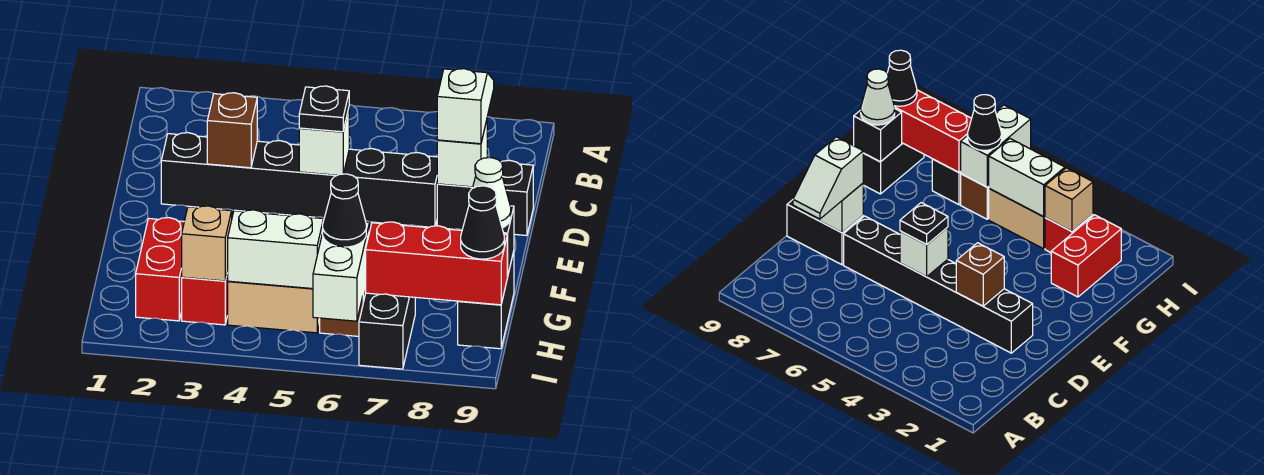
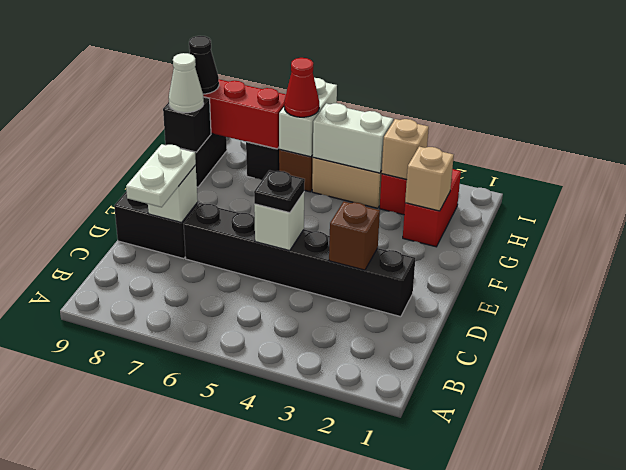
white slope C8:D8 level 3 top D -> white plate C8:D8 level 3
none -> tan brick G2 level 2
black cone H6 level 3 -> red cone H6 level 3

